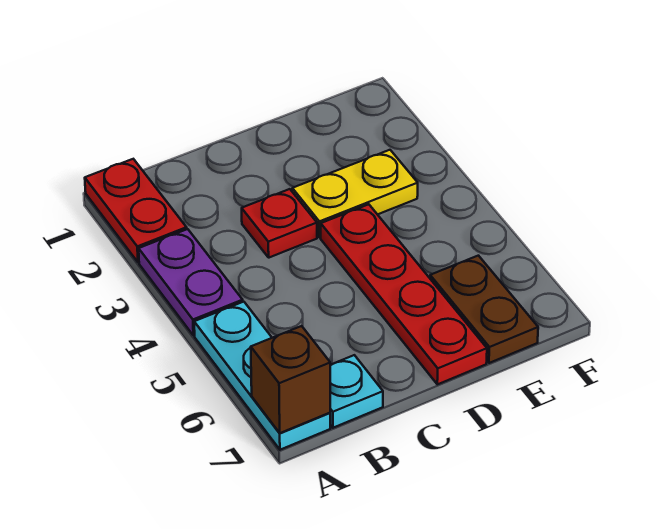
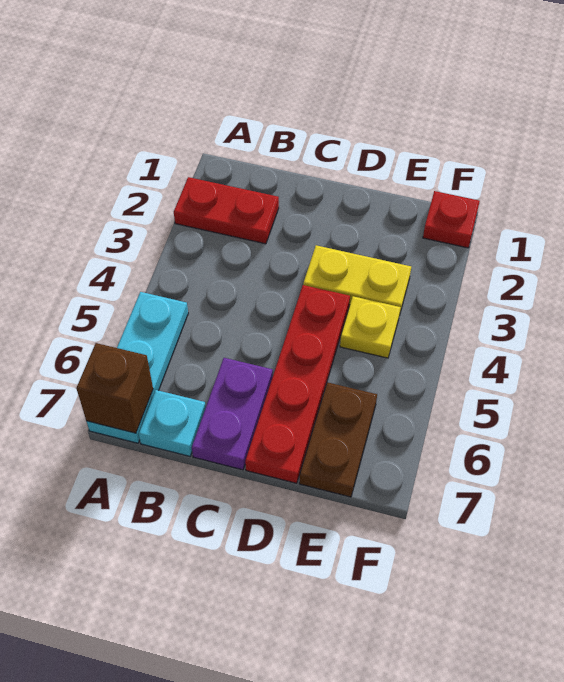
red plate A1:A2 level 1 -> red plate A2:B2 level 1
purple plate A3:A4 level 1 -> purple plate C6:C7 level 1
red plate C3 level 1 -> red plate F1 level 1
none -> yellow plate E4 level 1

